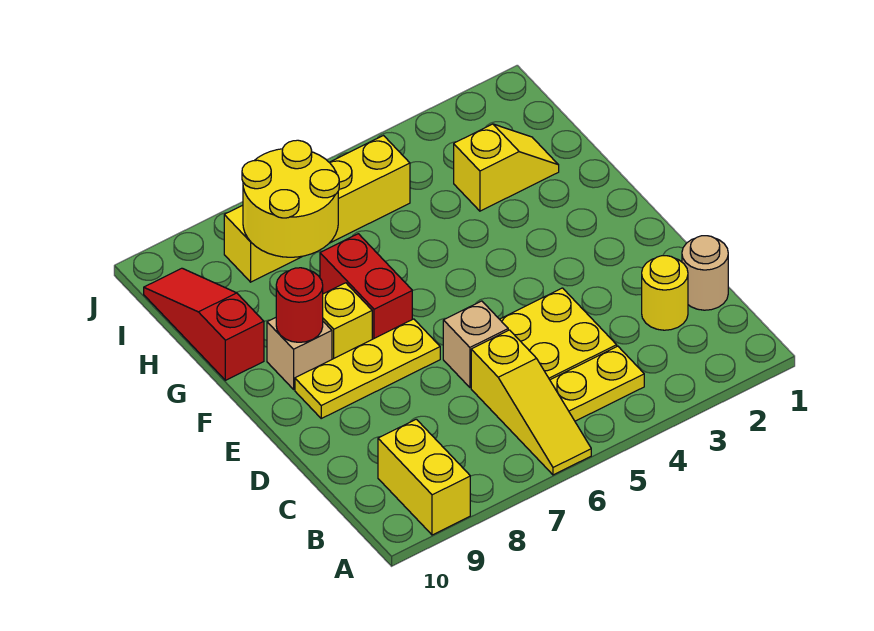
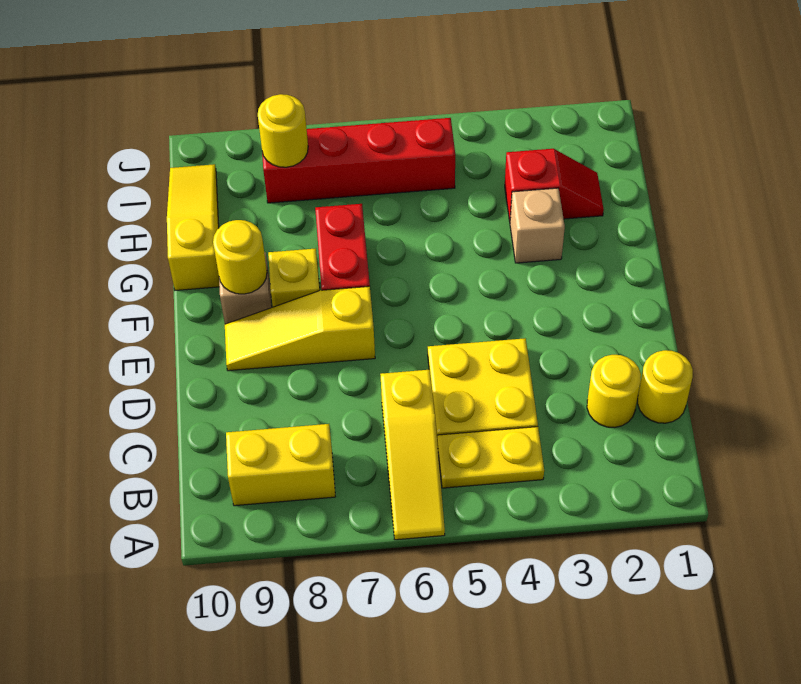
yellow brick A9:B9 level 1 -> yellow brick B8:B9 level 1
tan round brick C1 level 1 -> yellow round brick C1 level 1
tan brick D6 level 1 -> tan brick G3 level 1
yellow plate E7:E9 level 1 -> yellow slope E7:E9 level 1 top 7
red round brick F9 level 2 -> yellow round brick F9 level 2
red slope G10:I10 level 1 top G -> yellow slope G10:I10 level 1 top G
yellow slope H2:H3 level 1 top 3 -> red slope H2:H3 level 1 top 3
yellow round brick H7:I8 level 2 -> yellow round brick I8 level 2
yellow brick I5:I8 level 1 -> red brick I5:I8 level 1

